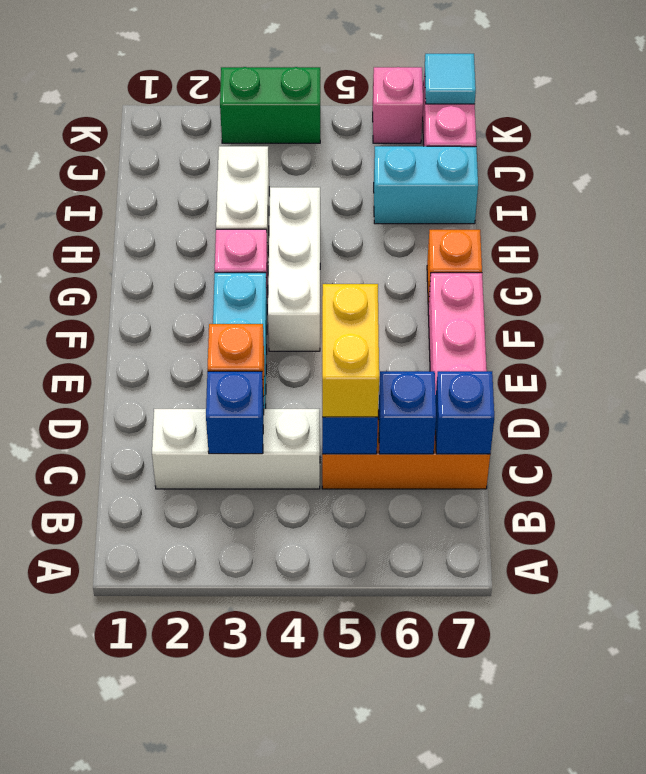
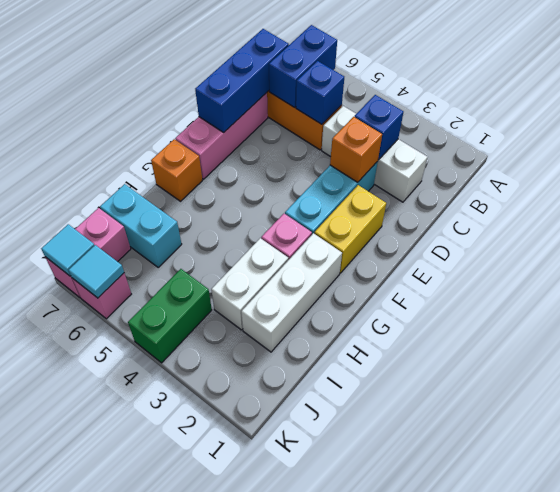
yellow brick C5:D5 level 3 -> yellow brick E2:F2 level 1
blue brick C6 level 2 -> blue brick B6:C6 level 2
blue brick C7 level 2 -> blue brick C7:E7 level 2
white brick F4:H4 level 1 -> white brick G2:I2 level 1
green brick K3:K4 level 1 -> green brick J4:K4 level 1
none -> cyan tile K6 level 2

